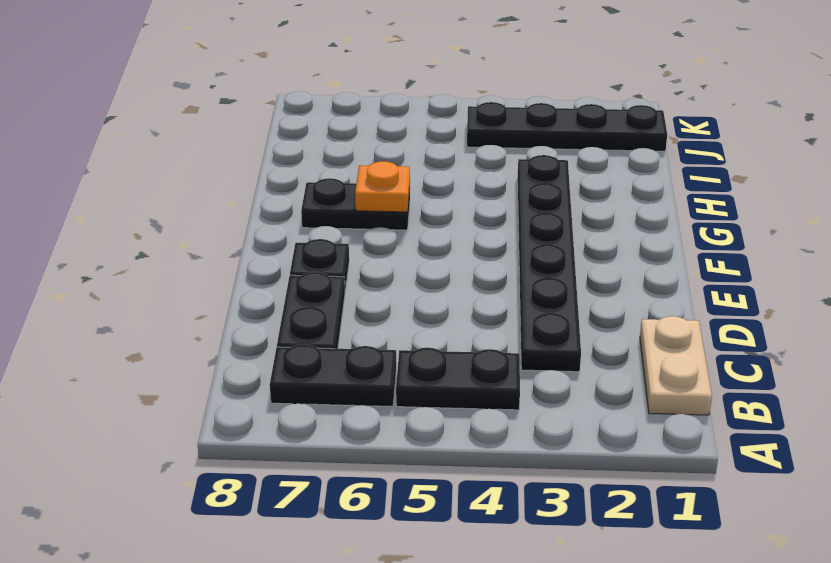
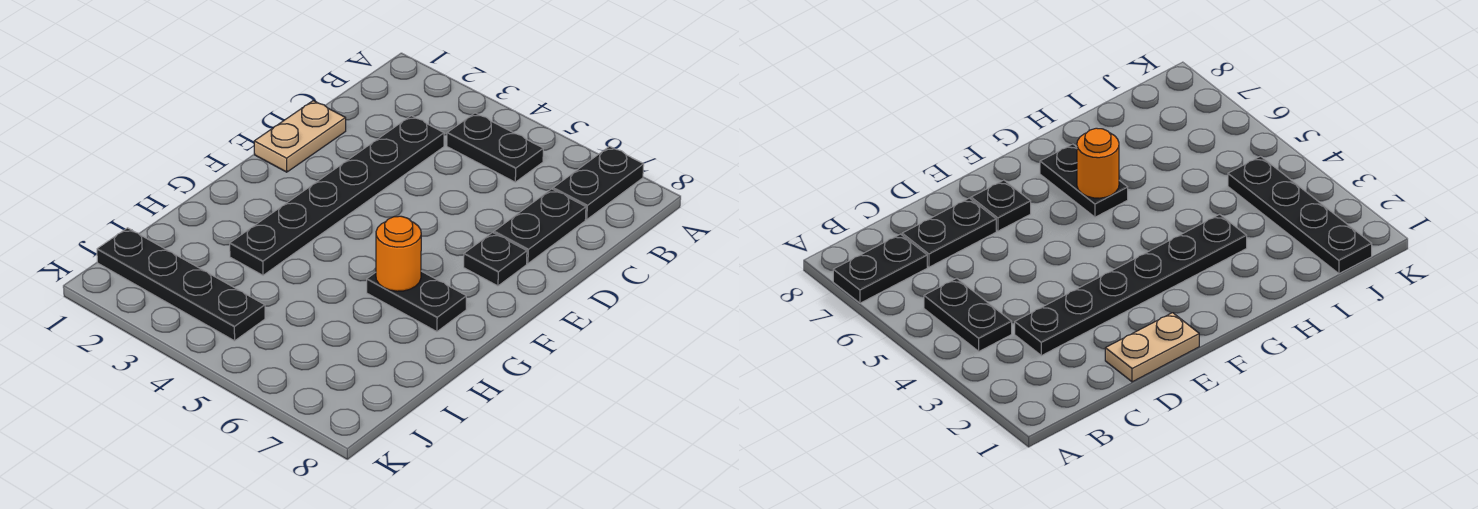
tan plate B1:C1 level 1 -> tan plate D1:E1 level 1
black plate B6:B7 level 1 -> black plate A7:B7 level 1
orange plate G6 level 2 -> orange round brick G6 level 2

